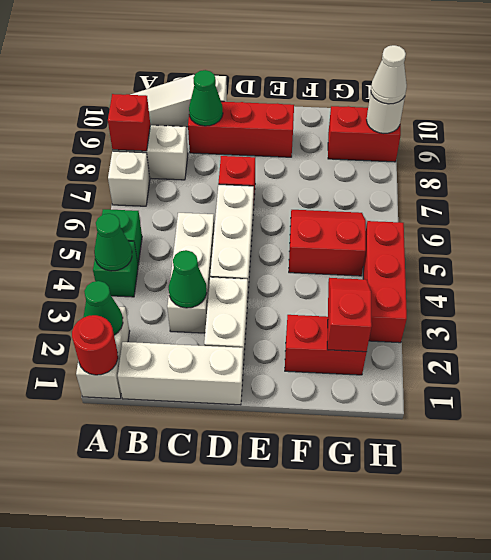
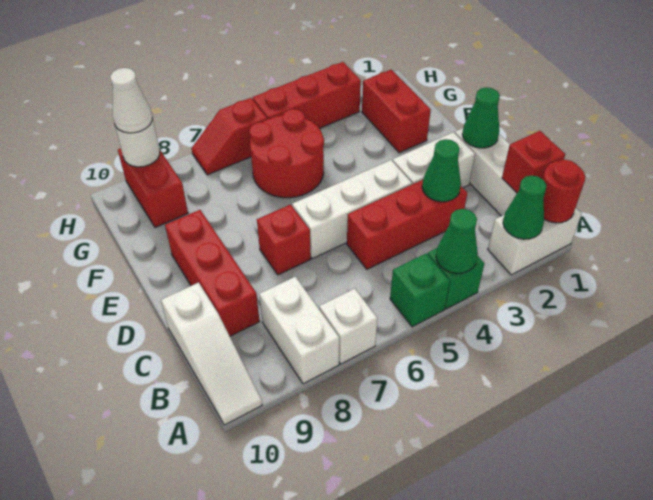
red brick A8 level 2 -> red brick B1 level 2
white brick C3:C5 level 1 -> red brick C3:C5 level 1
green cone C9 level 2 -> green cone D1 level 2
red slope F5:G6 level 1 top 5 -> red round brick F5:G6 level 1
red slope G2:G3 level 2 top 2 -> red slope H6:H7 level 1 top 6

